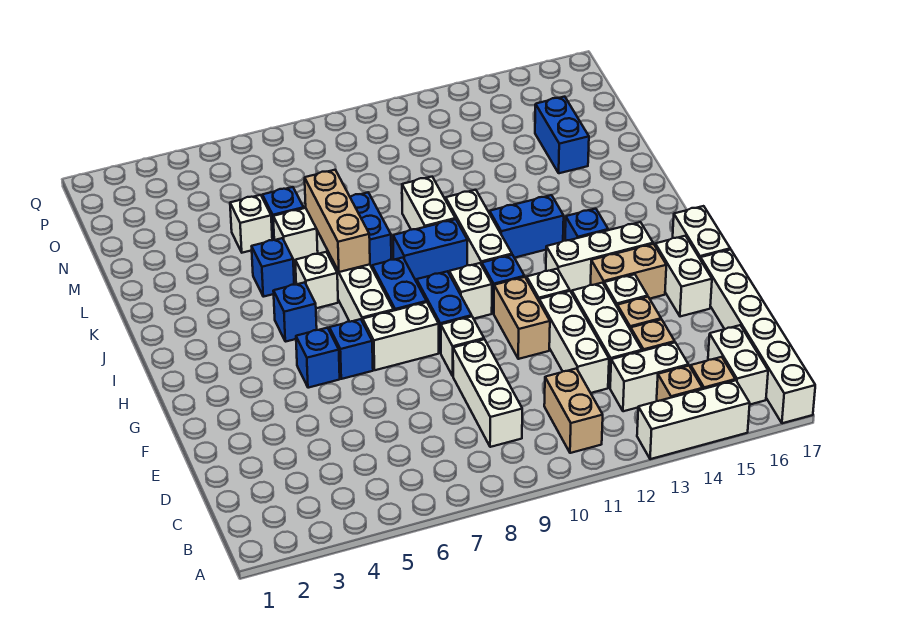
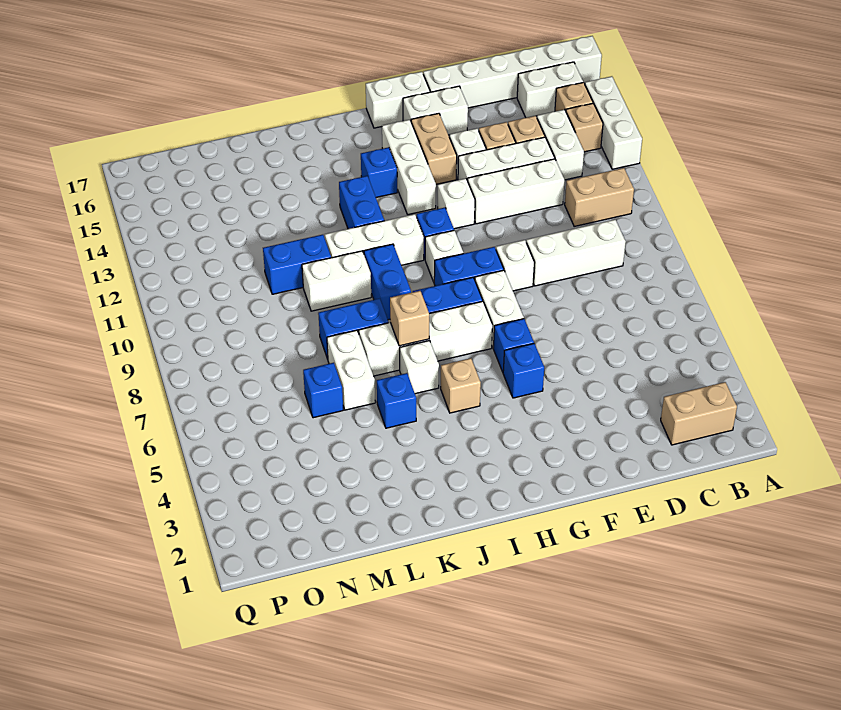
tan brick F11:G11 level 1 -> tan brick B2:C2 level 1
blue brick I5 level 1 -> tan brick I5 level 1
tan brick J7:L7 level 2 -> tan brick J7 level 2
white brick M5 level 1 -> none
blue brick M15:N15 level 1 -> blue brick L11:M11 level 1

